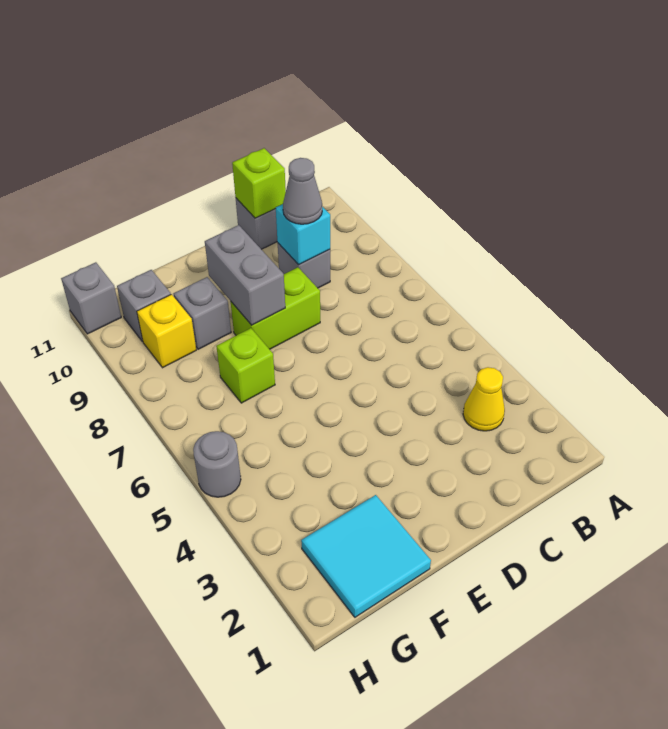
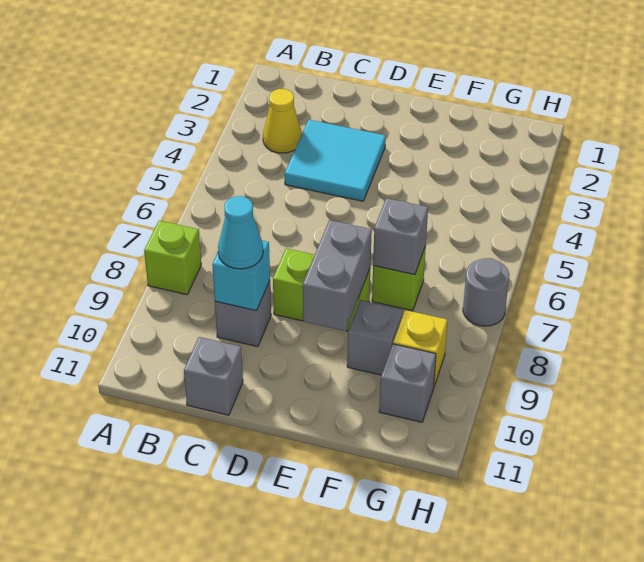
grey cone C9 level 3 -> cyan cone C9 level 3
lime brick C11 level 2 -> lime brick A8 level 1
cyan tile F1:G2 level 1 -> cyan tile C3:D4 level 1
grey round brick H5 level 1 -> grey round brick H7 level 1
grey brick H11 level 1 -> grey brick F7 level 2

